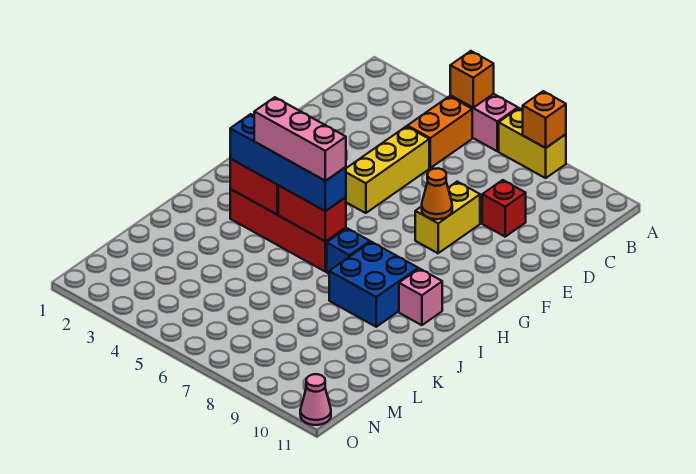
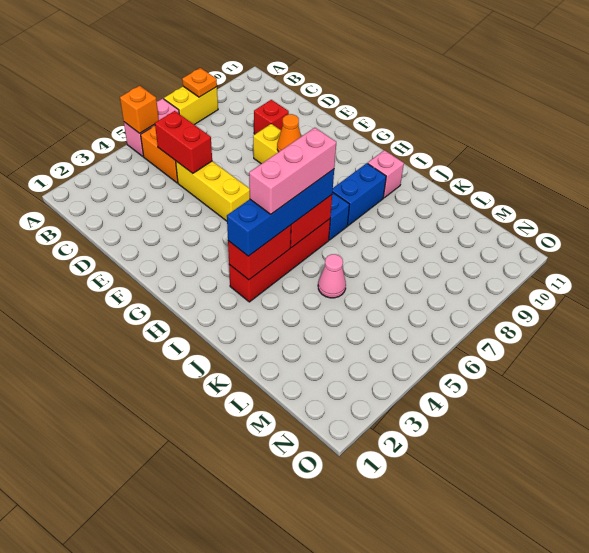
orange brick A8 level 2 -> orange plate A8 level 2
none -> red brick C5:D5 level 2
blue brick I8:J9 level 1 -> blue brick I8:I9 level 1
pink cone O11 level 1 -> pink cone K5 level 1

